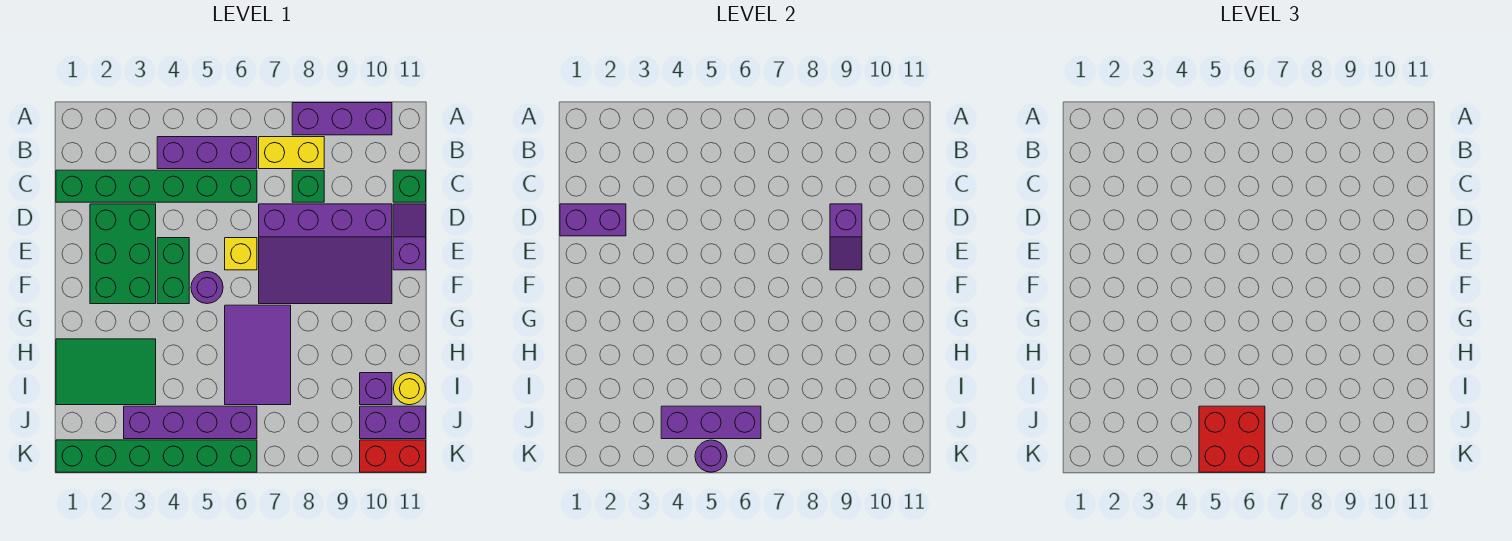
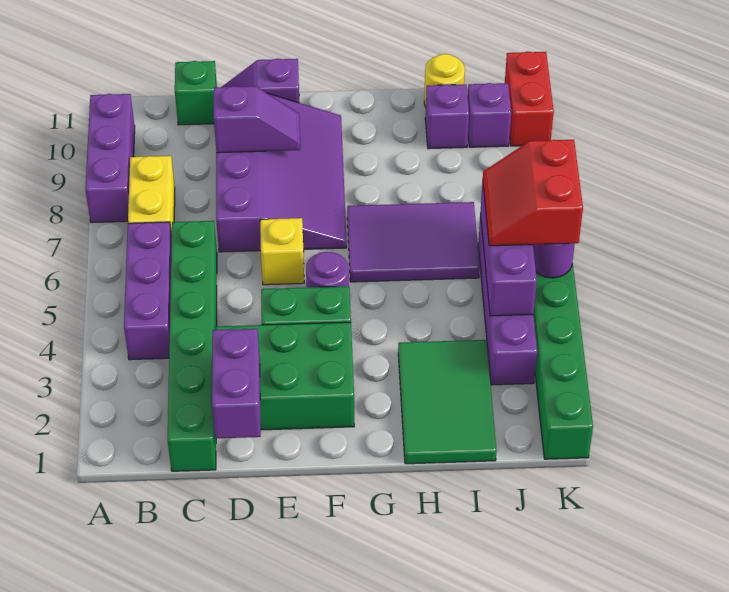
green brick C8 level 1 -> none
red brick J5:K6 level 3 -> red slope J5:K6 level 3 top K
purple brick J10:J11 level 1 -> purple brick J10 level 1

